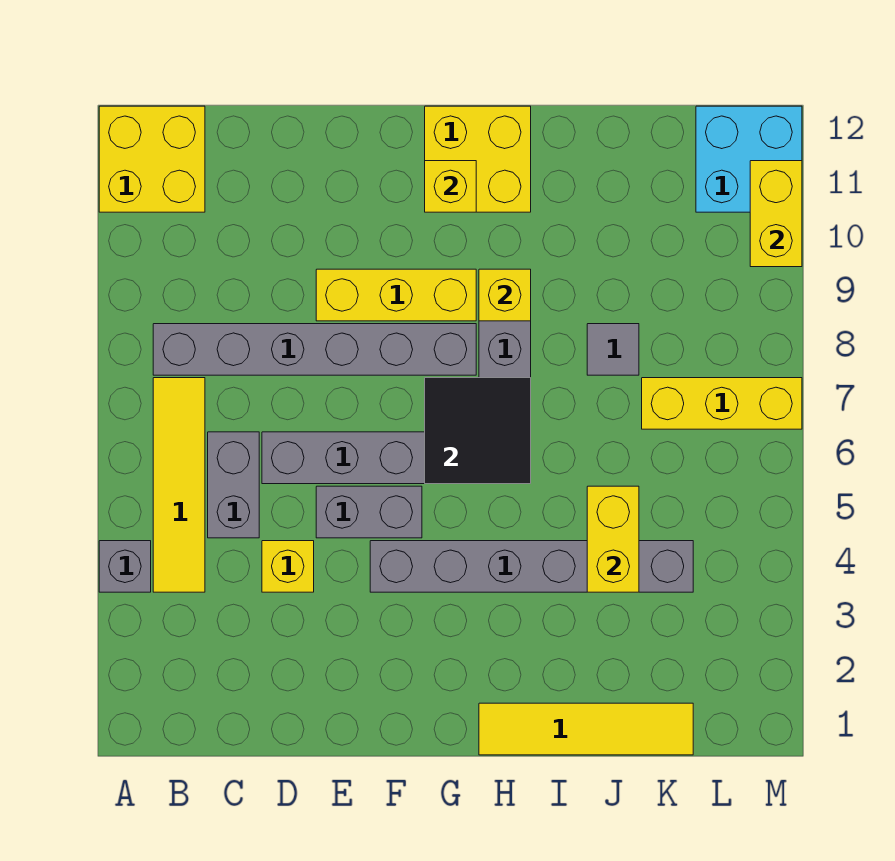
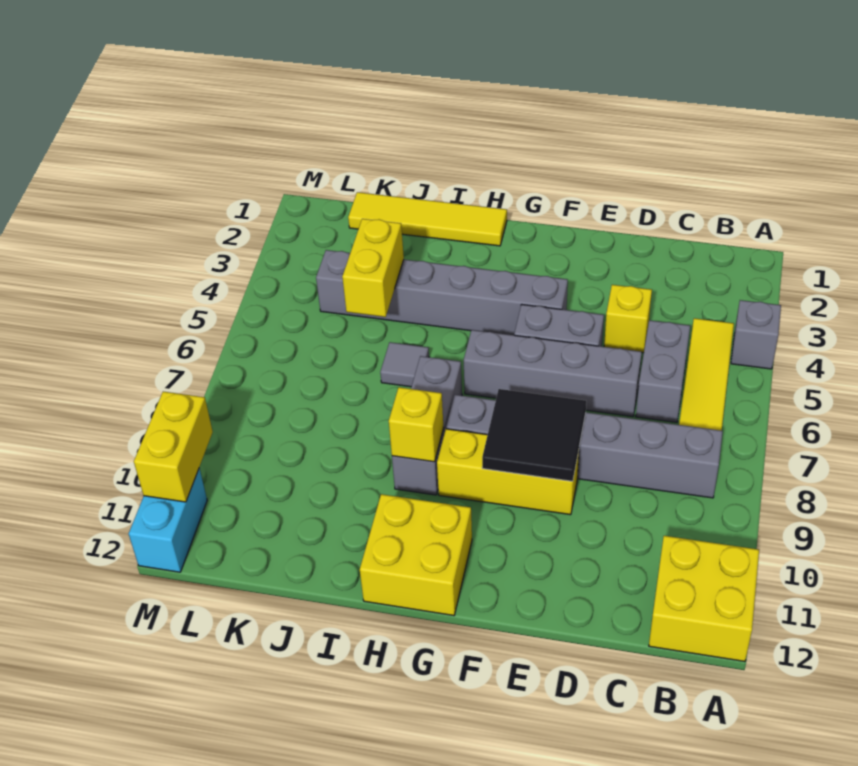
black tile G6:H7 level 2 -> black tile E8:F9 level 2
yellow brick G11 level 2 -> none
grey tile J8 level 1 -> grey tile I6 level 1
yellow brick K7:M7 level 1 -> none
cyan brick L11:M12 level 1 -> cyan brick M11:M12 level 1

